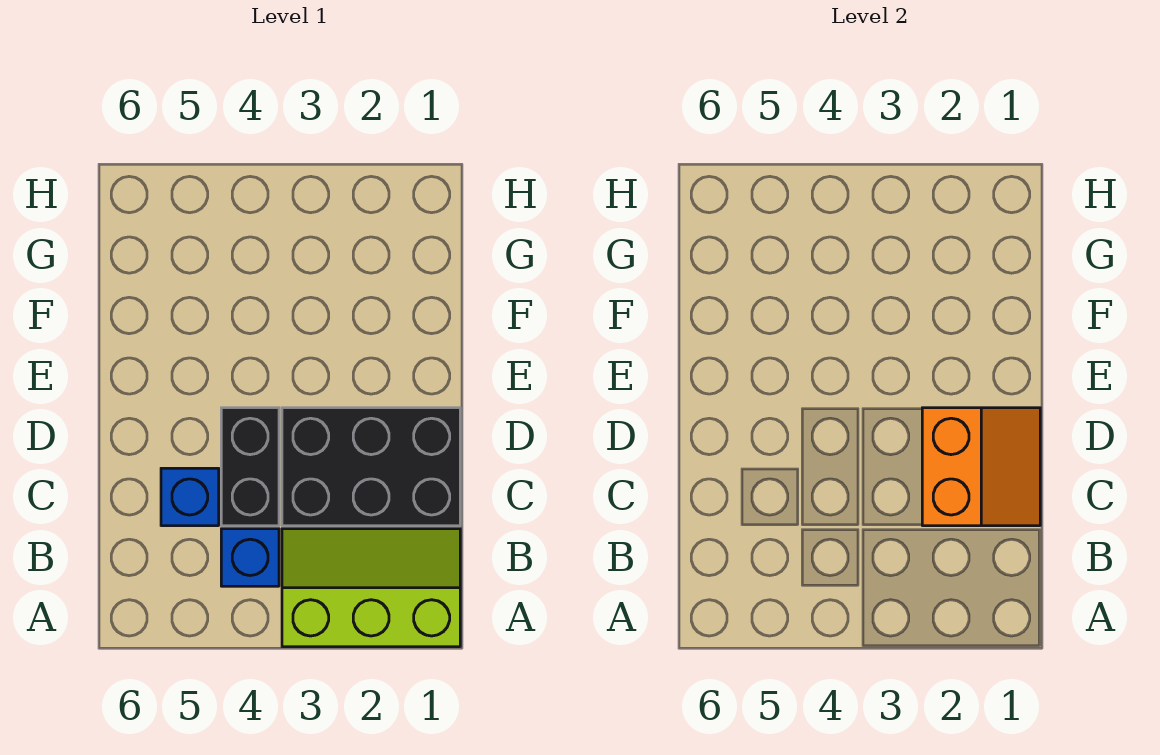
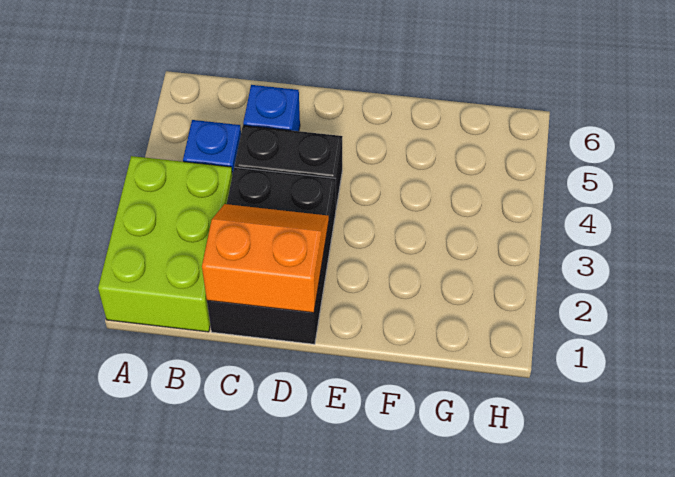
lime slope A1:B3 level 1 top A -> lime brick A1:B3 level 1
orange slope C1:D2 level 2 top 2 -> orange slope C1:D2 level 2 top 1

